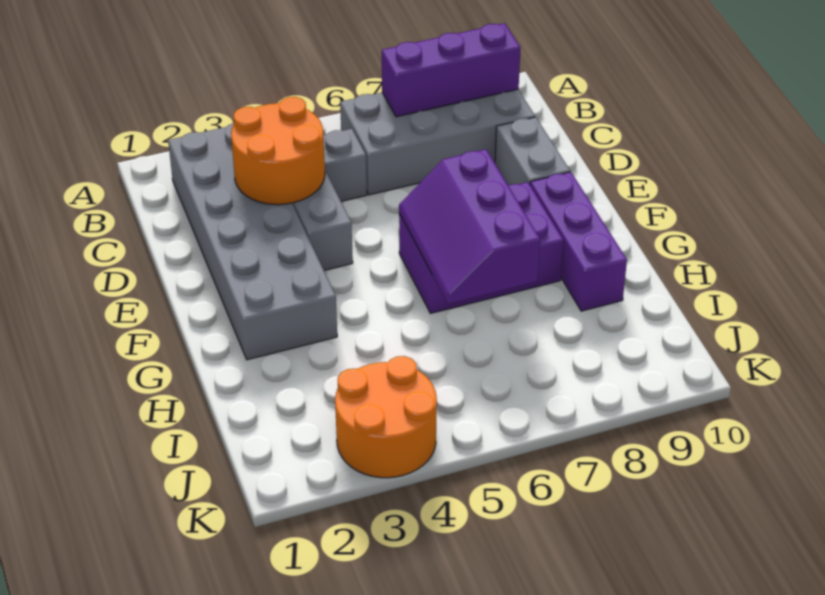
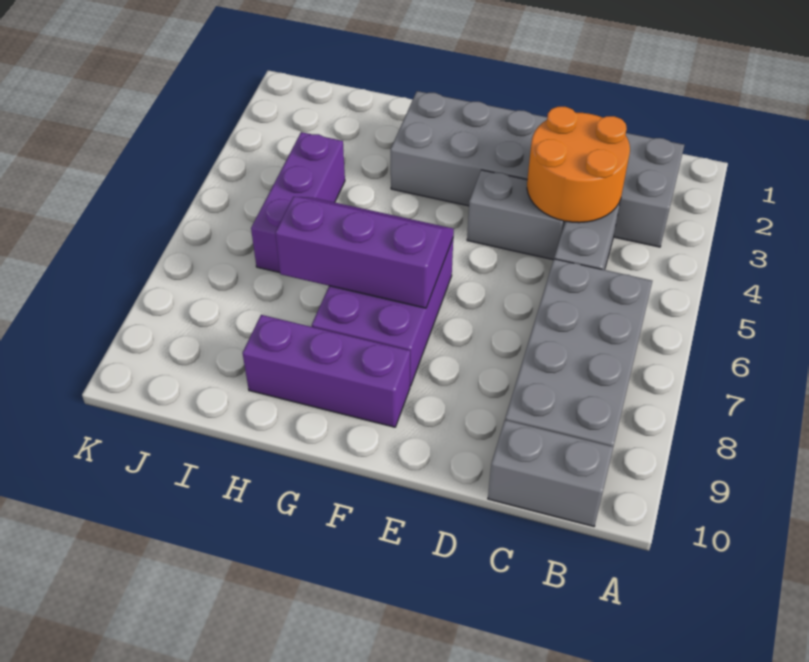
purple brick B7:B9 level 2 -> purple brick I4:I6 level 1
grey brick D9:E9 level 1 -> grey brick B10:C10 level 1
orange round brick J3:K4 level 1 -> none

